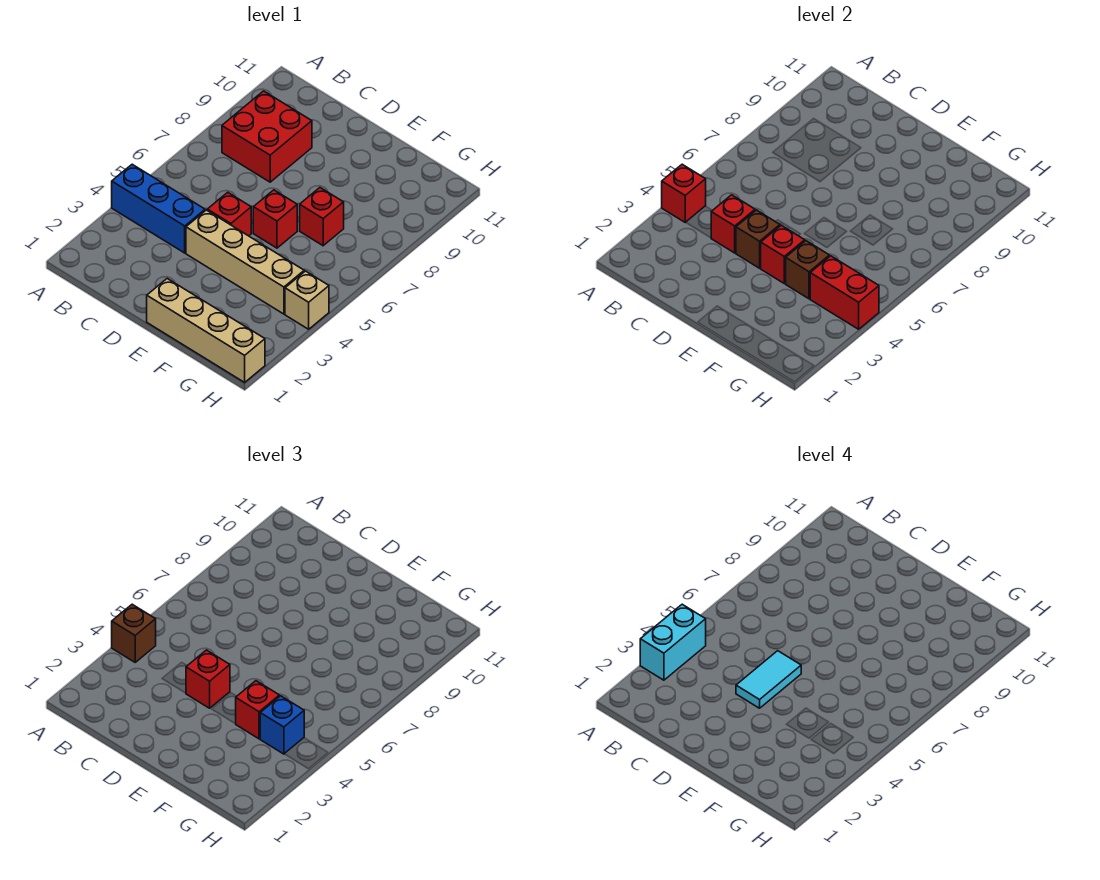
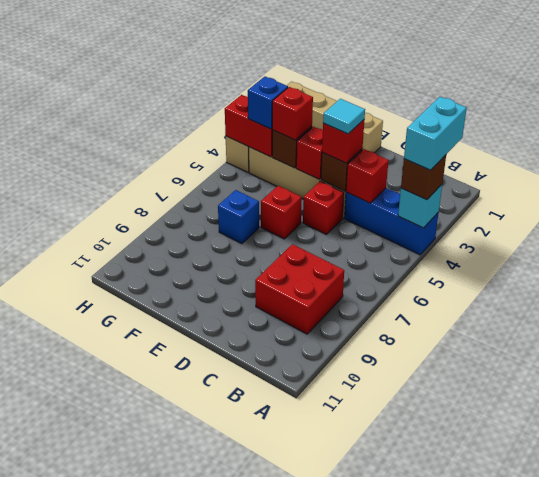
red brick A4 level 2 -> cyan brick A4 level 2
cyan tile D4:D5 level 4 -> cyan tile D4 level 4
red brick F7 level 1 -> blue brick F7 level 1

